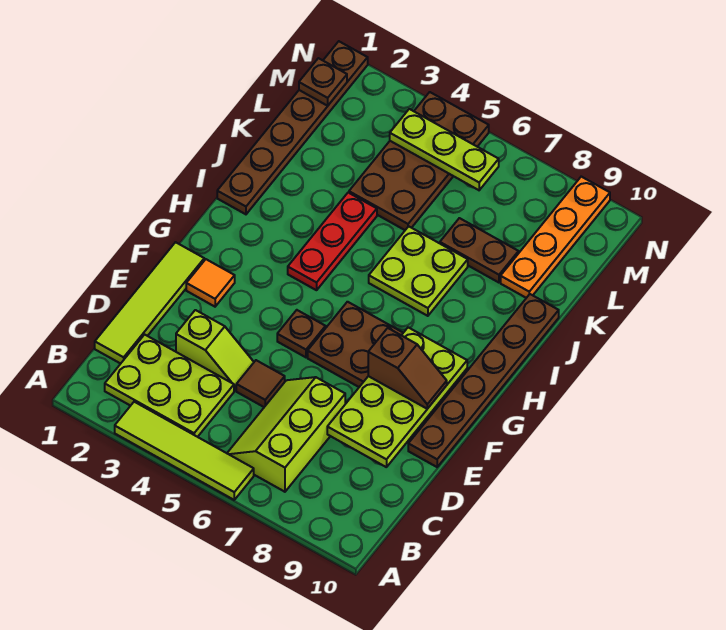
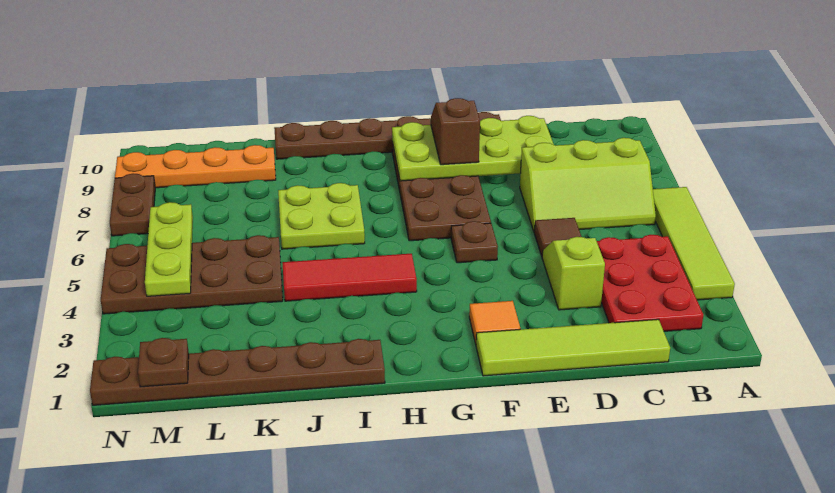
lime plate B2:C4 level 1 -> red plate B2:C4 level 1
red plate H4:J4 level 1 -> red tile H4:J4 level 1
brown plate K7:K8 level 1 -> brown plate N7:N8 level 1

